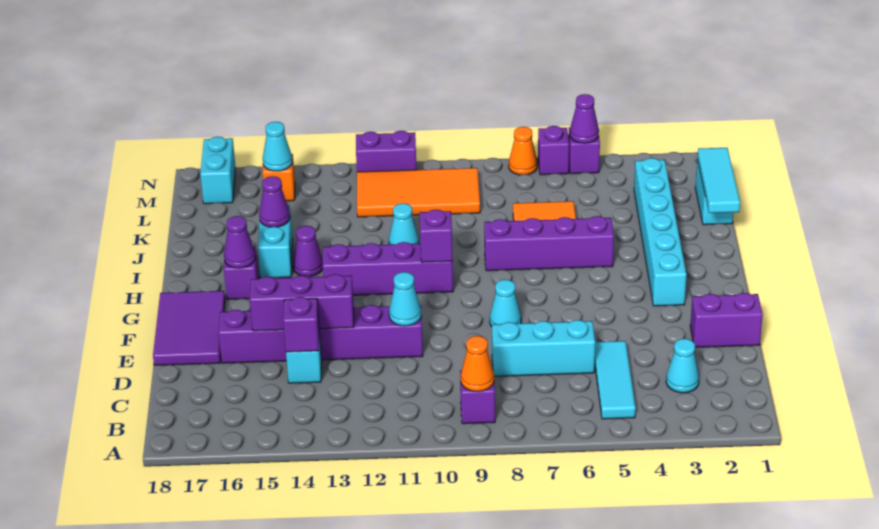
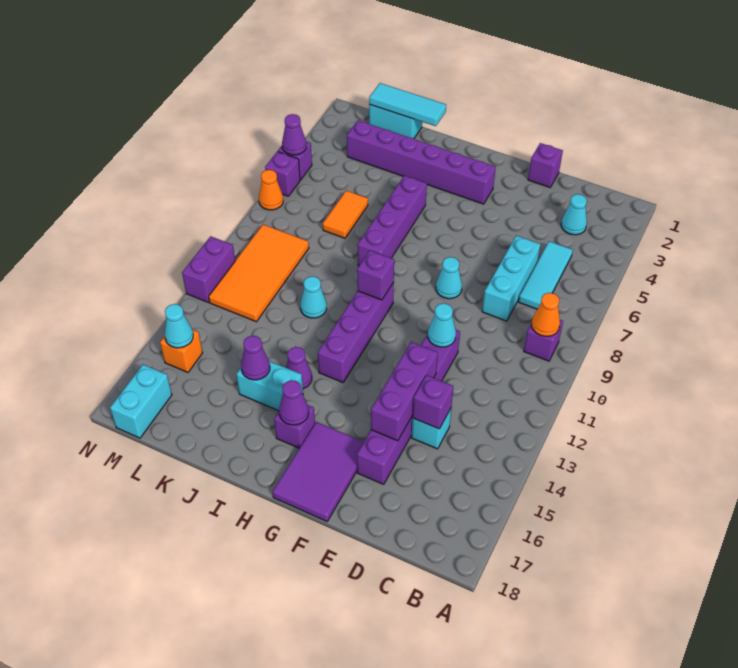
cyan tile B5:D5 level 1 -> cyan tile C5:C7 level 1
purple brick E1:E2 level 1 -> purple brick E1 level 1
purple tile E17:G18 level 1 -> purple tile F16:G18 level 1
cyan brick G3:L3 level 1 -> purple brick G3:L3 level 1
cyan brick M17:N17 level 1 -> cyan brick M17:M18 level 1

